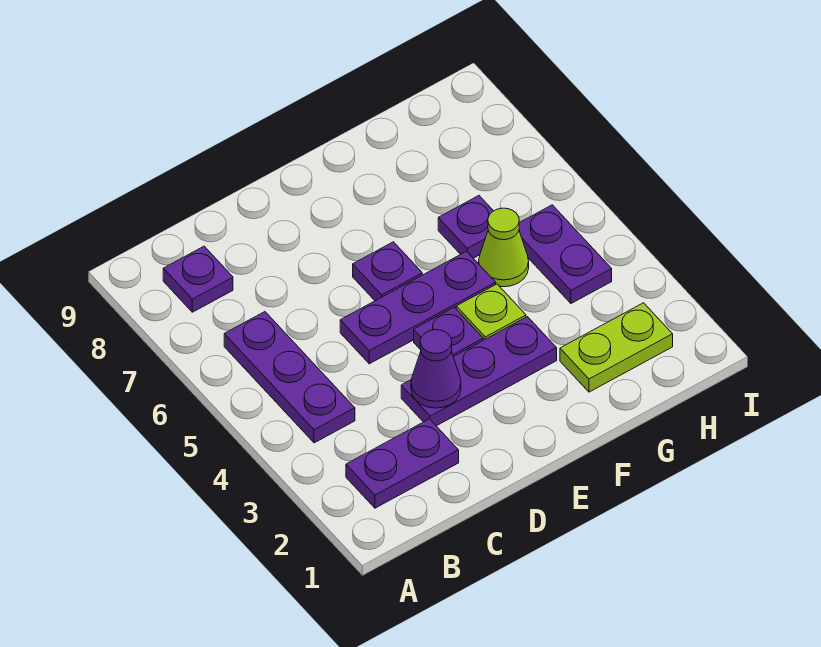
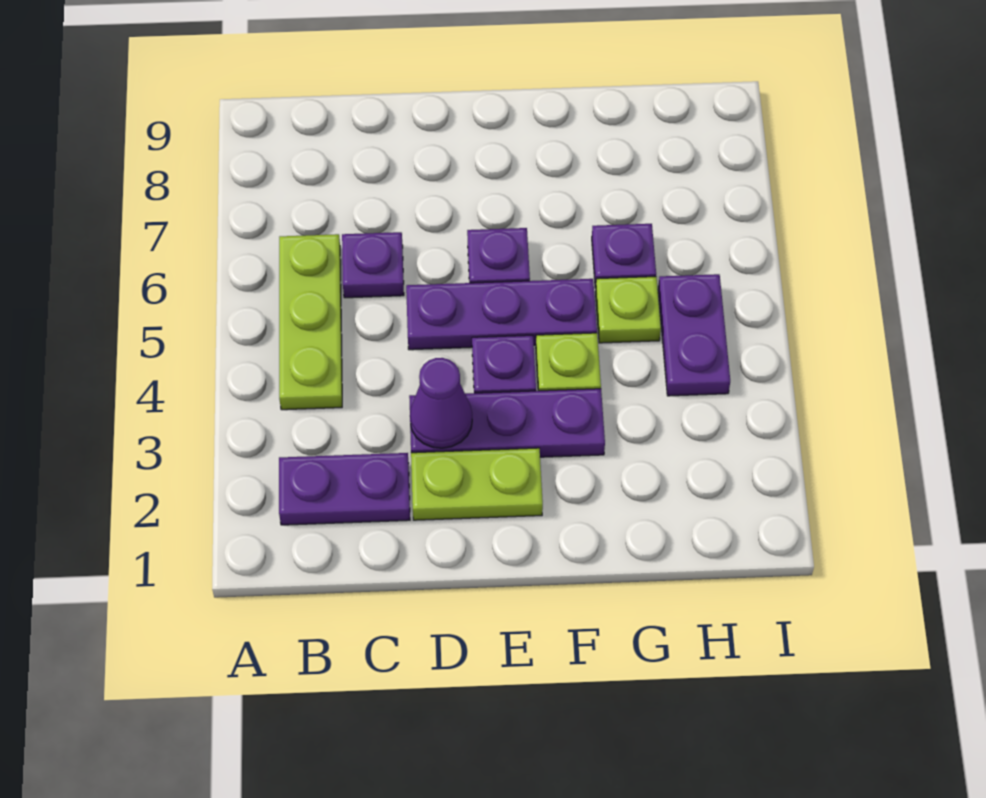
purple plate B4:B6 level 1 -> lime plate B4:B6 level 1
purple plate B8 level 1 -> purple plate C6 level 1
lime plate G2:H2 level 1 -> lime plate D2:E2 level 1
lime cone G5 level 1 -> lime plate G5 level 1

